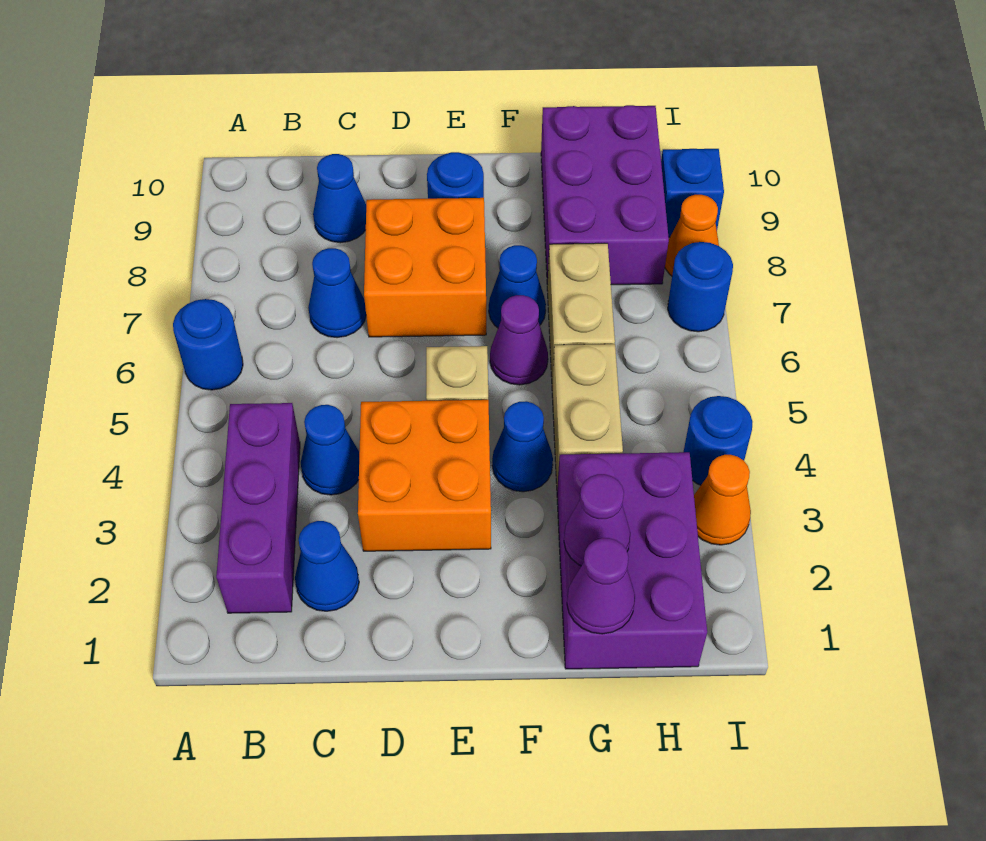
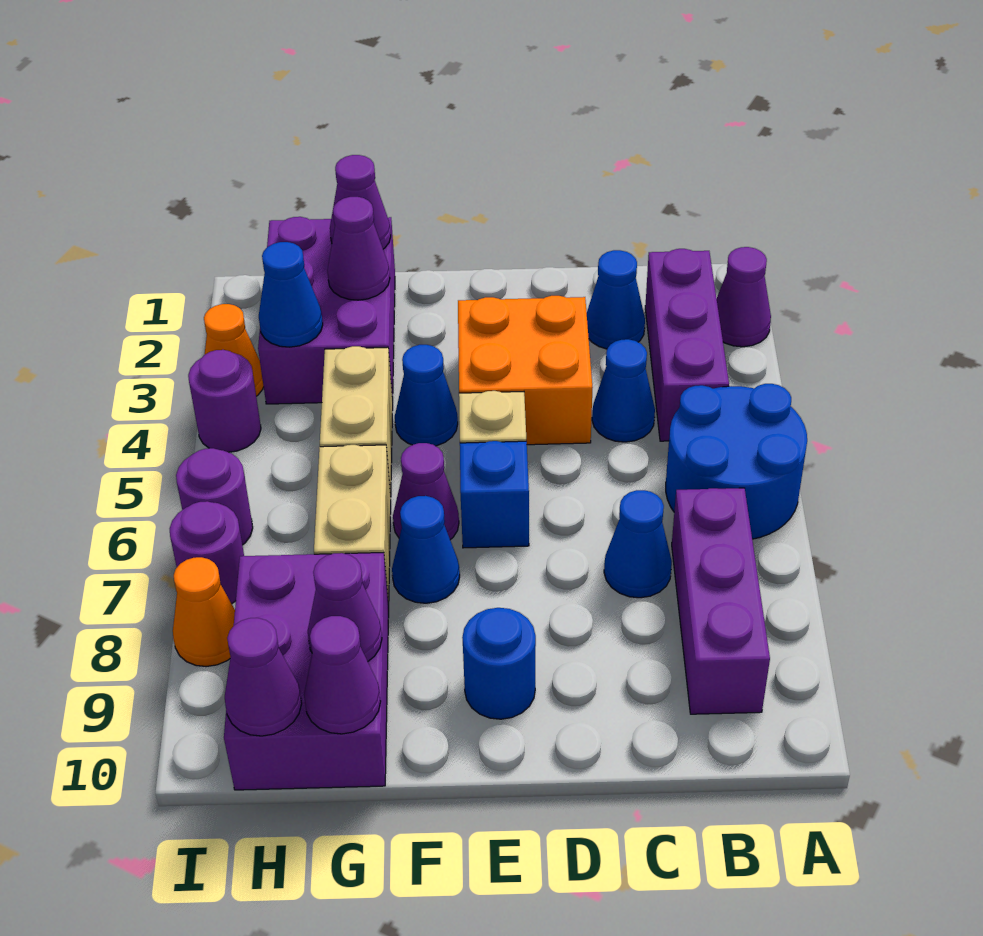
none -> purple cone A2 level 1
blue round brick A6 level 1 -> blue round brick A5:B6 level 1
none -> purple brick B7:B9 level 1
blue cone C9 level 1 -> blue cone H3 level 2
orange brick D7:E8 level 1 -> none
none -> purple cone G9 level 2
none -> purple cone G10 level 2
none -> purple cone H10 level 2
blue round brick I4 level 1 -> purple round brick I4 level 1
none -> purple round brick I6 level 1
blue round brick I7 level 1 -> purple round brick I7 level 1
blue brick I9 level 1 -> blue brick E6 level 1

